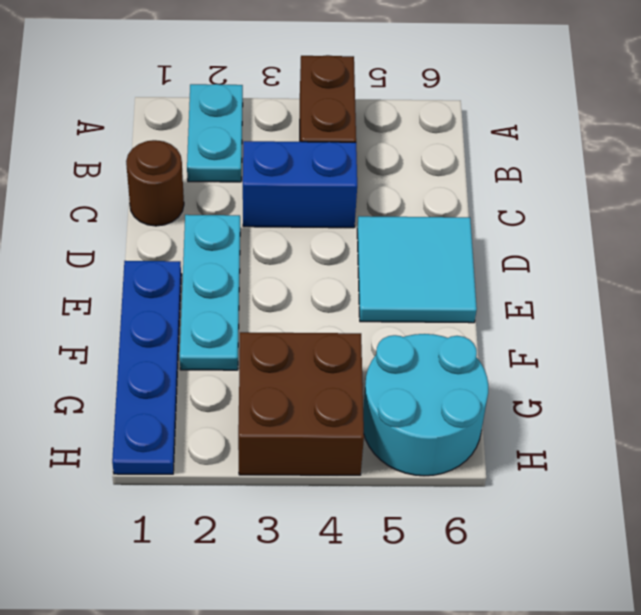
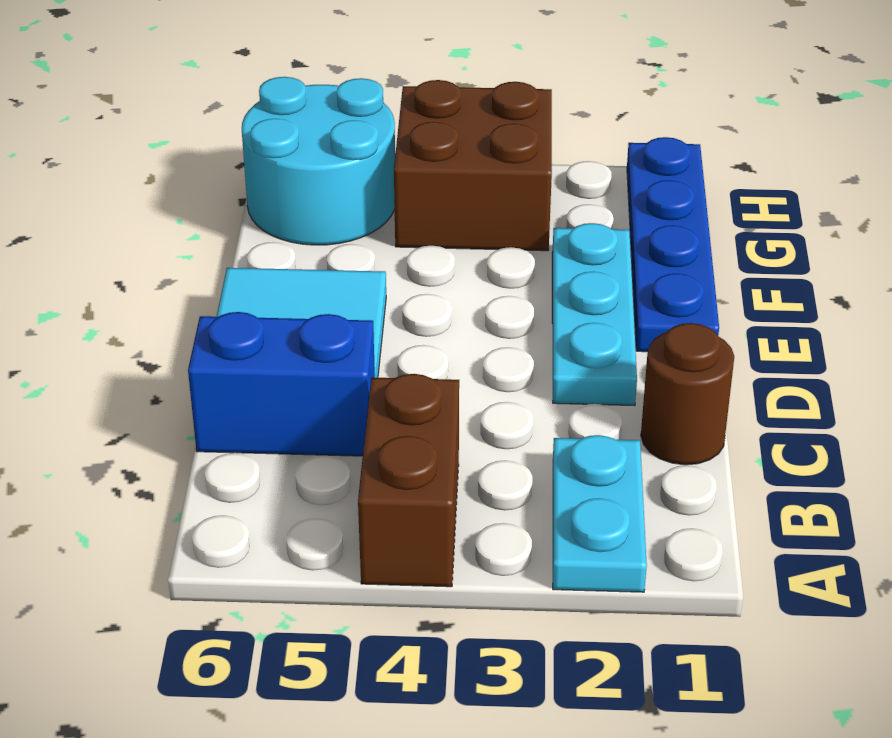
blue brick C3:C4 level 1 -> blue brick C5:C6 level 1

